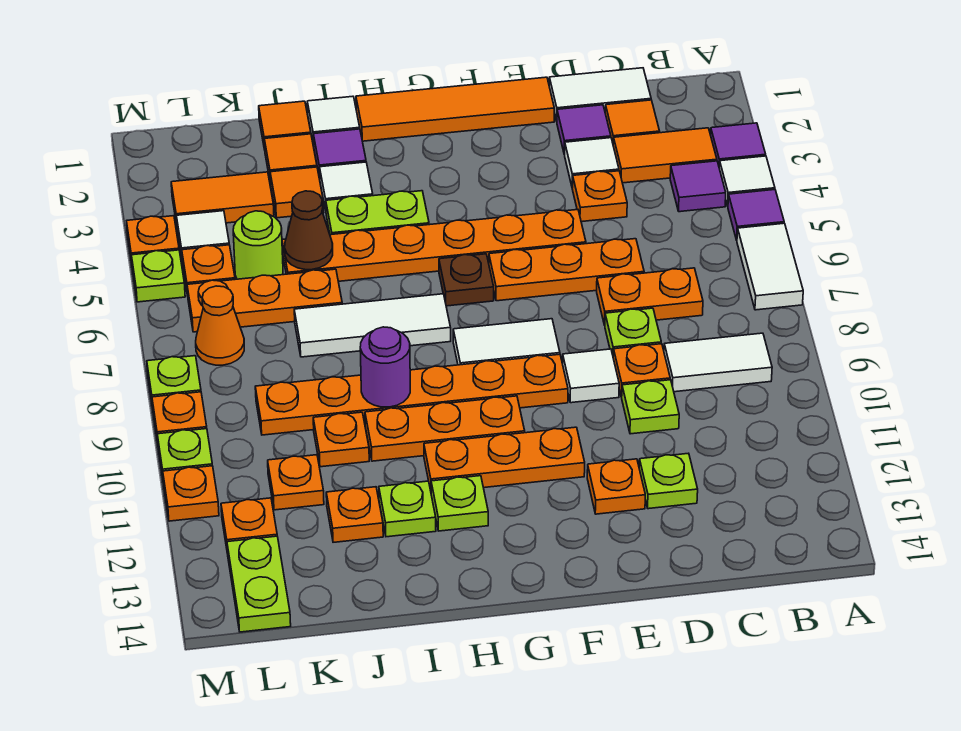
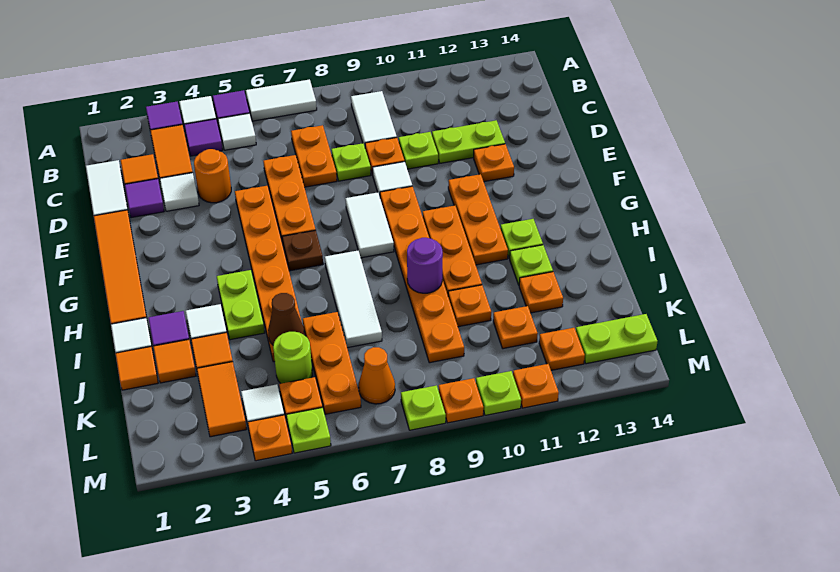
none -> white tile B5 level 1
orange plate D4 level 1 -> orange round brick D4 level 1
lime plate D12 level 1 -> lime plate D11:D12 level 1

